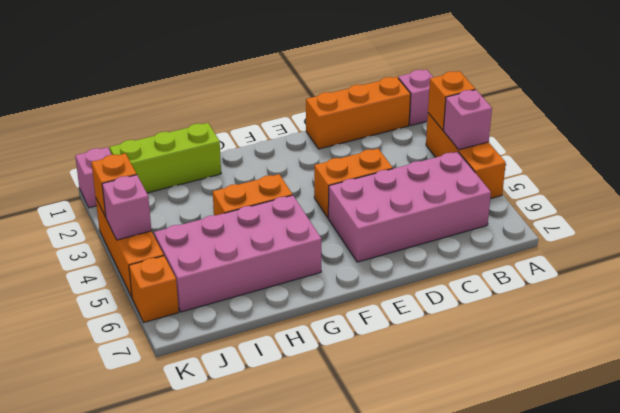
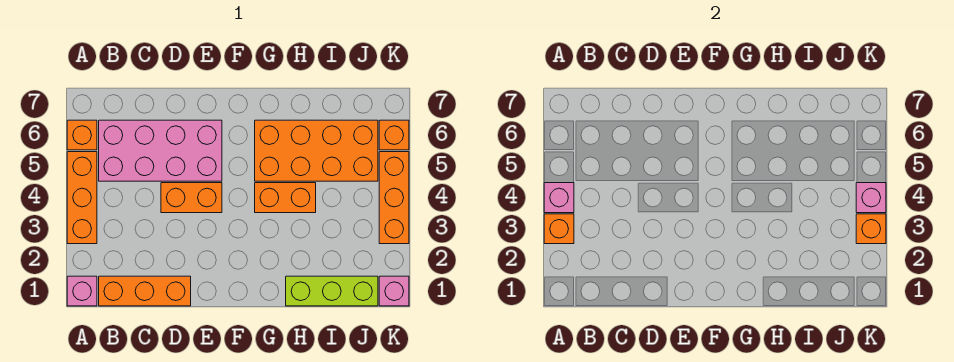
none -> orange brick A6 level 1
pink brick G5:J6 level 1 -> orange brick G5:J6 level 1

